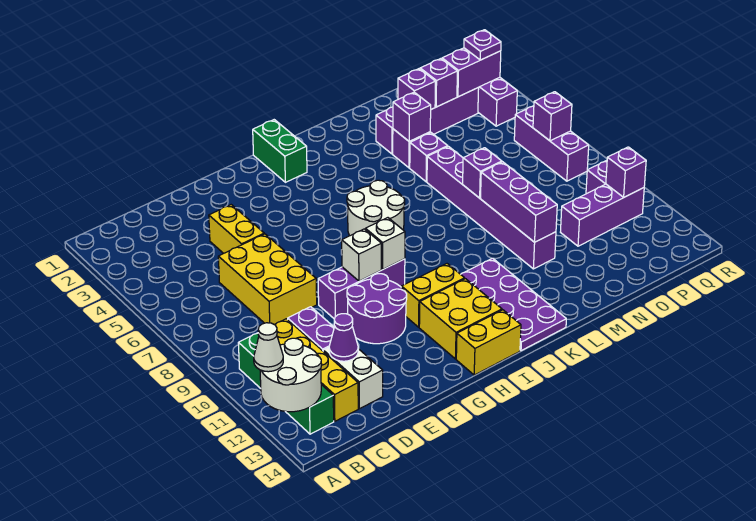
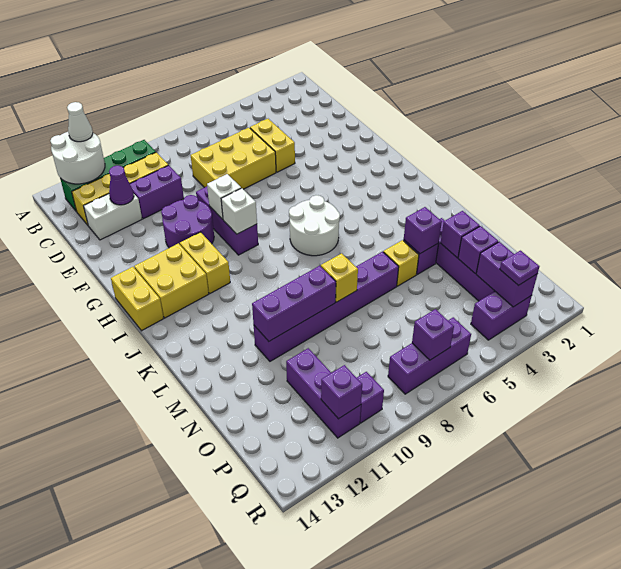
yellow brick E4:E5 level 1 -> yellow brick D5:E5 level 1
green brick I1:I2 level 1 -> none
purple plate J11:K14 level 1 -> none
purple brick M5 level 1 -> yellow brick M5 level 1
purple brick M8 level 2 -> yellow brick M8 level 2

